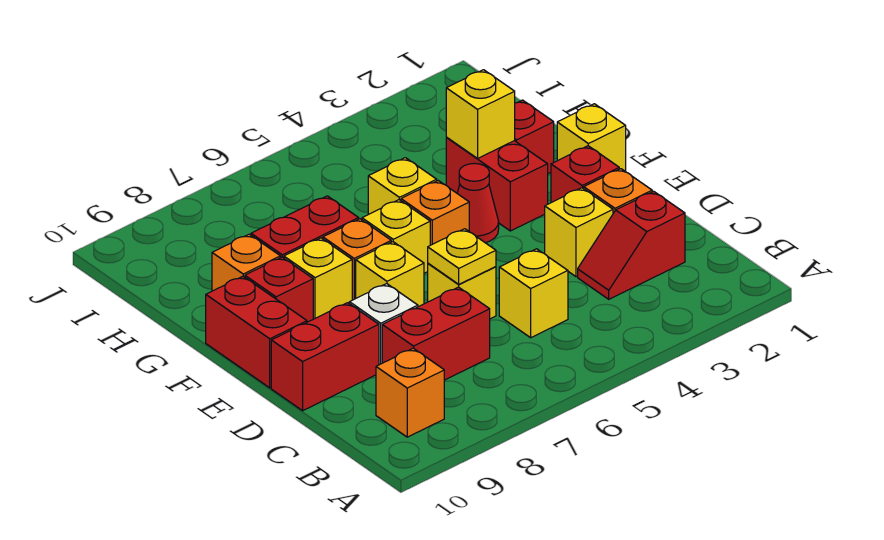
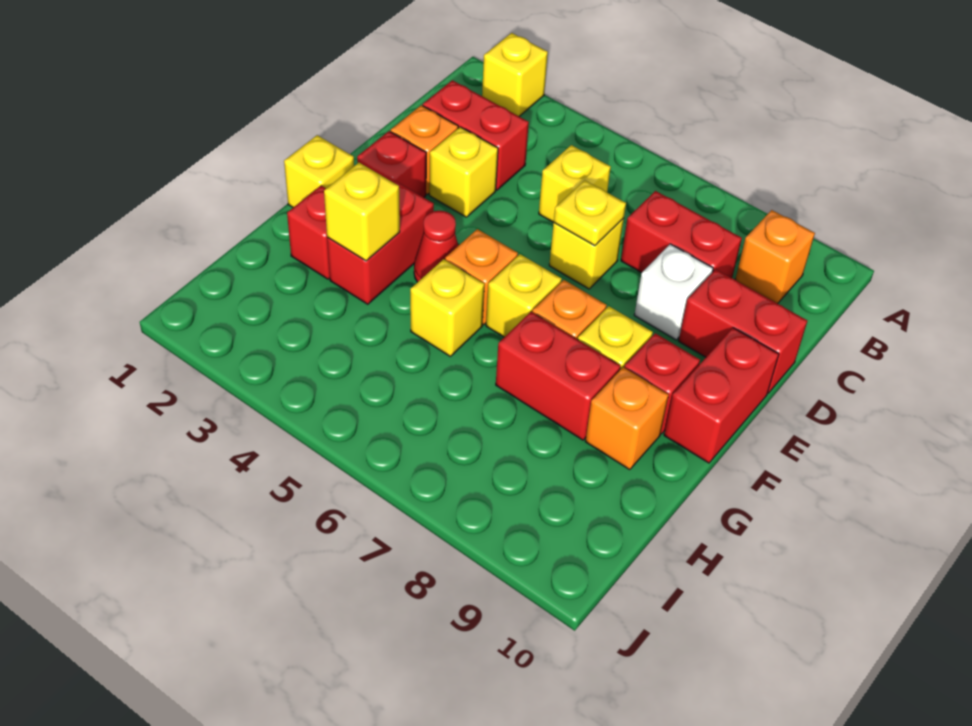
red slope C2:C3 level 1 top 2 -> red brick C2:C3 level 1
yellow brick E7 level 1 -> yellow brick A2 level 1

